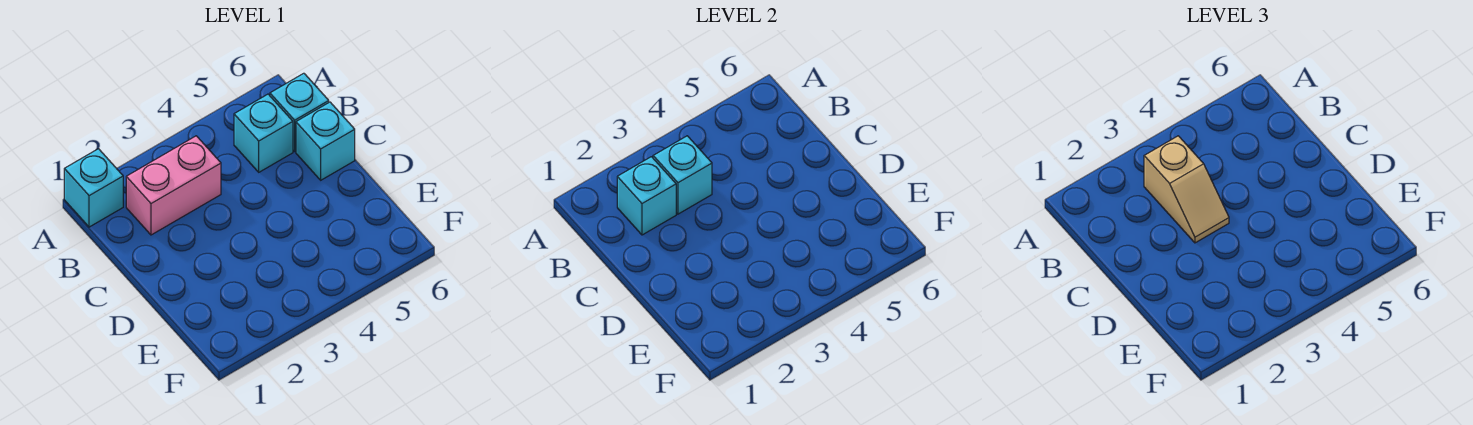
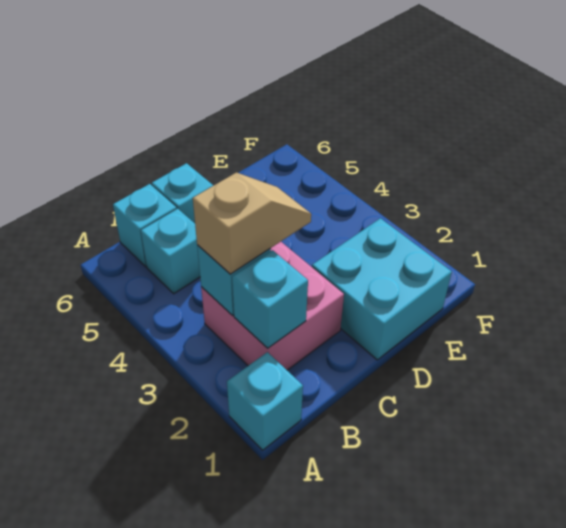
pink brick B2:B3 level 1 -> pink brick B2:C3 level 1
none -> cyan brick D1:E2 level 1

